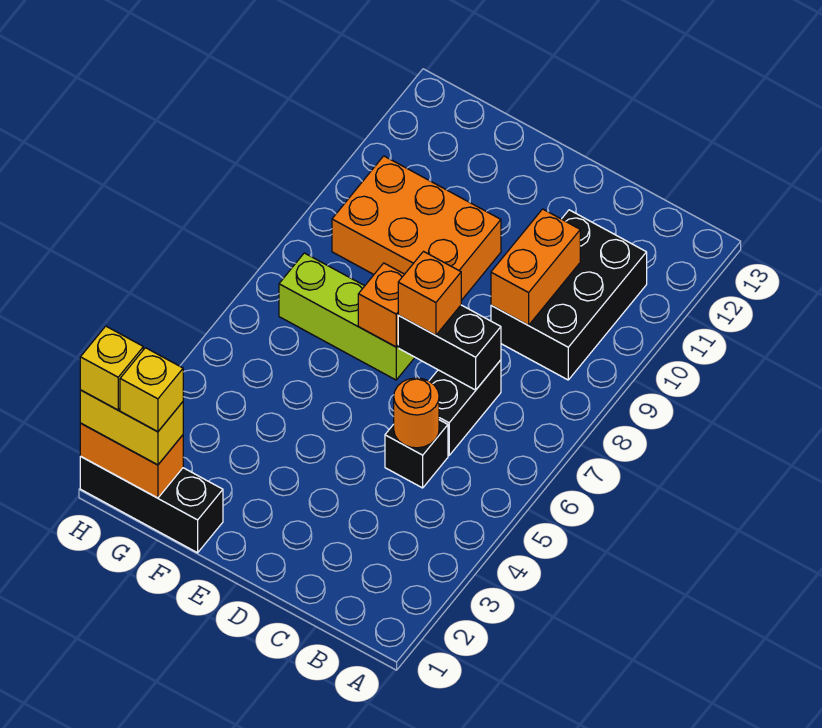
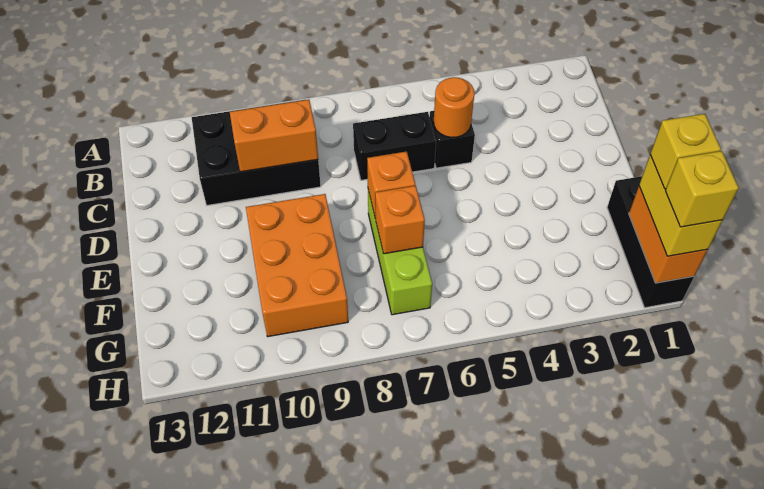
black brick C7:D7 level 2 -> none
orange brick D7 level 3 -> orange brick F7 level 2

